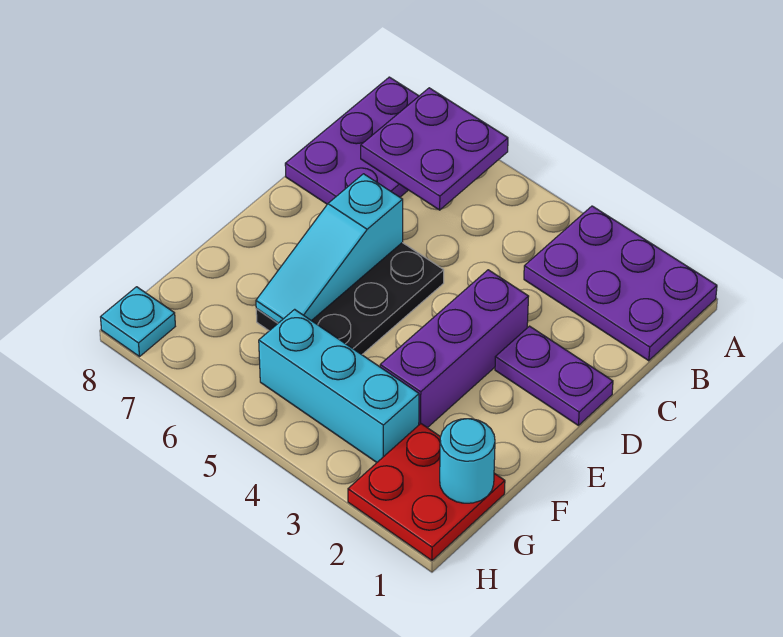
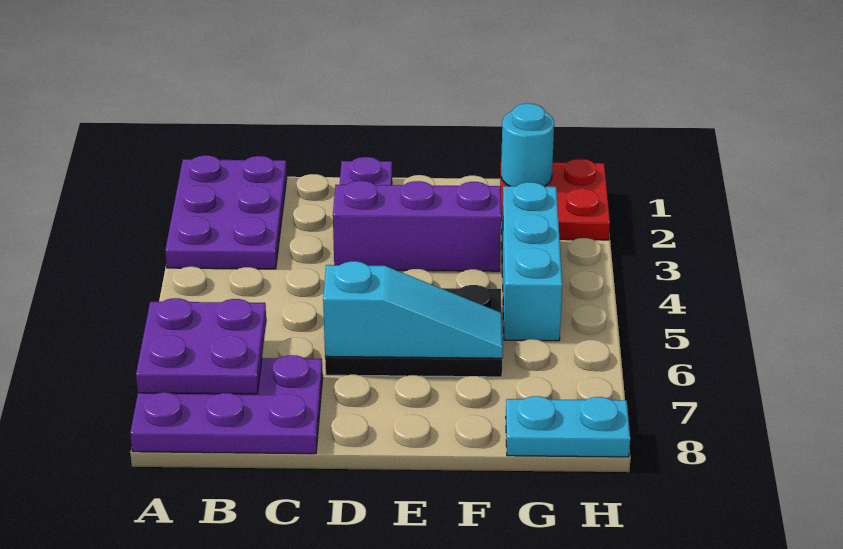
cyan plate H8 level 1 -> cyan plate G8:H8 level 1

